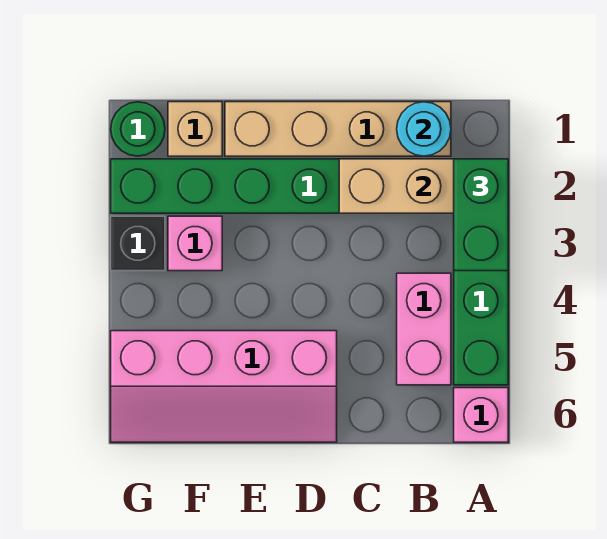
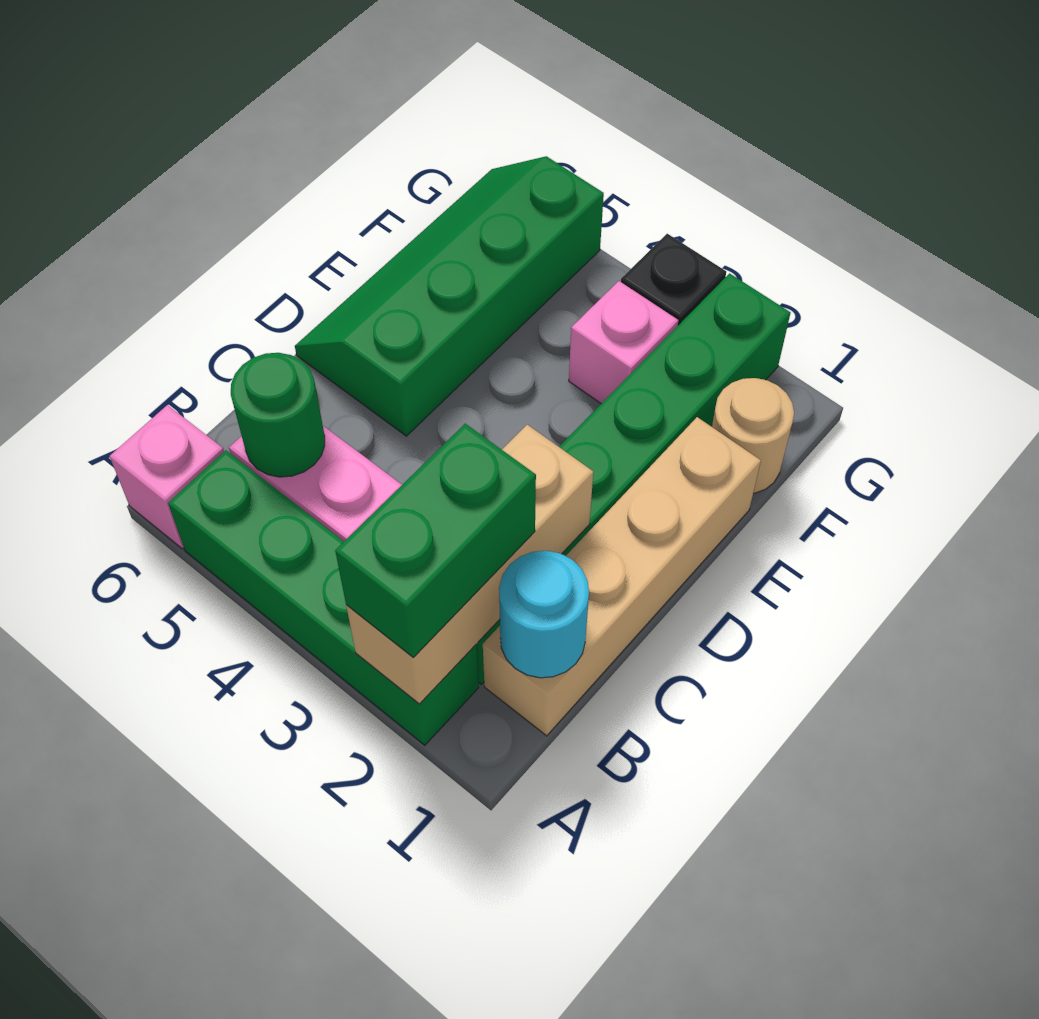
green brick A2:A3 level 3 -> green brick A2:B2 level 3
pink slope D5:G6 level 1 top 5 -> green slope D5:G6 level 1 top 5
tan brick F1 level 1 -> tan round brick F1 level 1
green round brick G1 level 1 -> green round brick B5 level 2

